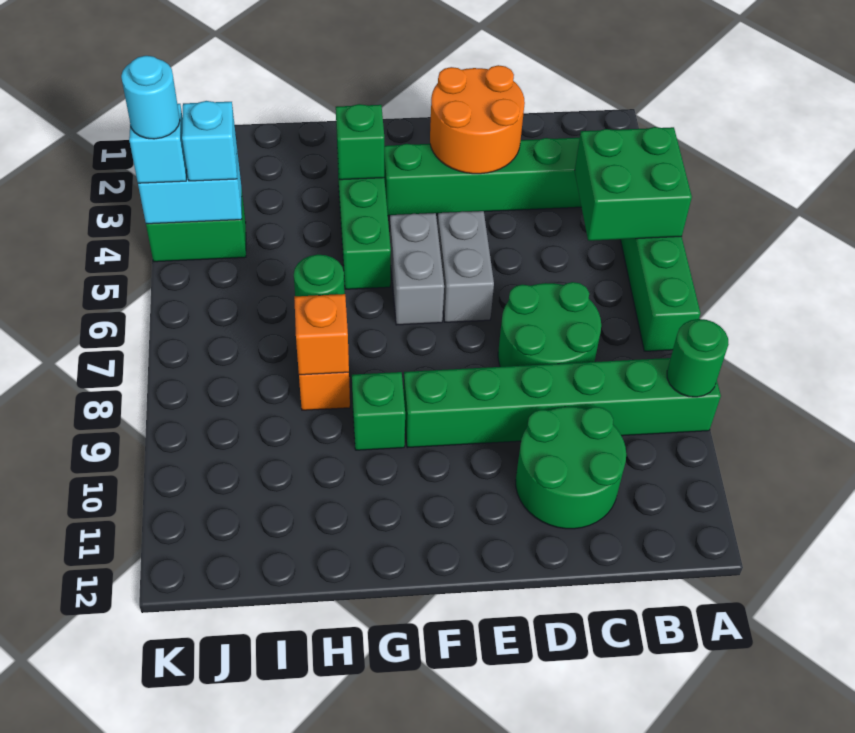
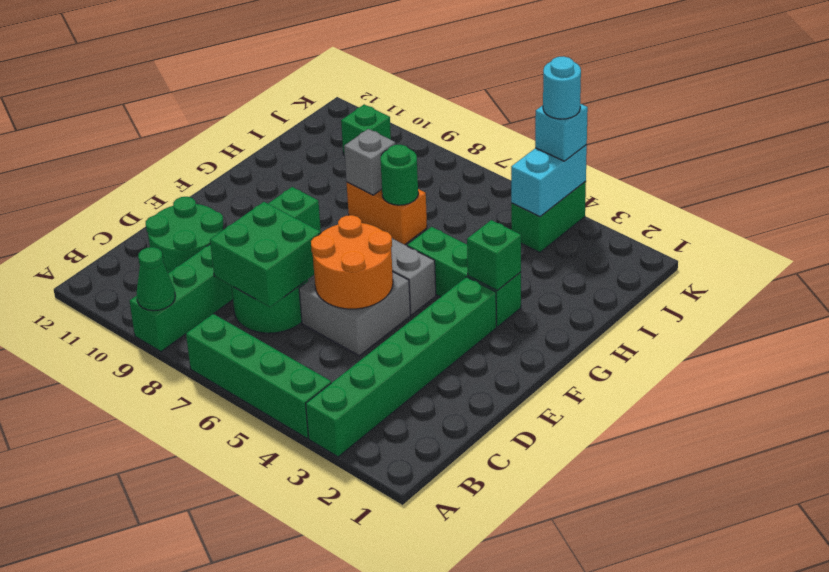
green brick A4:B5 level 2 -> green brick C7:D8 level 2
green round brick A9 level 2 -> green cone A9 level 2
orange round brick D2:E3 level 2 -> orange round brick D5:E6 level 2
grey brick E5:E6 level 1 -> grey brick D5:E6 level 1
green brick G9 level 1 -> green brick J10 level 1
orange brick H8 level 2 -> grey brick H8 level 2
cyan brick J4 level 3 -> none

